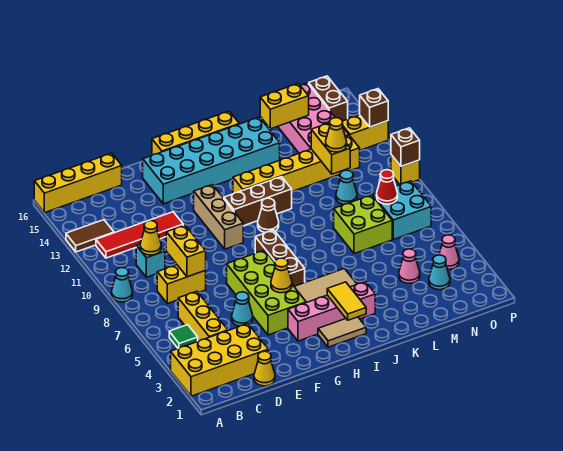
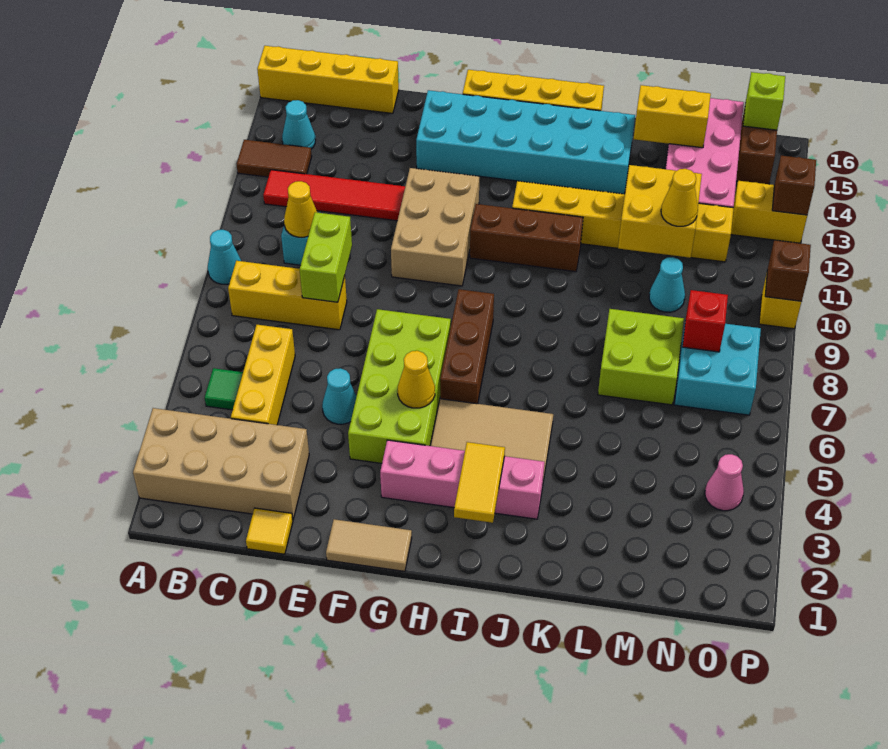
yellow brick A2:D3 level 1 -> tan brick A2:D3 level 1
yellow brick C8:D8 level 1 -> yellow brick B8:D8 level 1
yellow cone D1 level 1 -> yellow tile D1 level 1
yellow brick D8:D9 level 2 -> lime brick D8:D9 level 2
tan brick G10:G12 level 1 -> tan brick F10:G12 level 1
tan tile H2:I2 level 1 -> tan tile F1:G1 level 1
brown cone I10 level 1 -> none
pink cone M4 level 1 -> none
yellow brick M11:M12 level 2 -> yellow brick L11:M12 level 2
cyan cone N3 level 1 -> cyan cone B14 level 1
red cone N8 level 2 -> red brick N8 level 2
none -> lime brick O16 level 2

